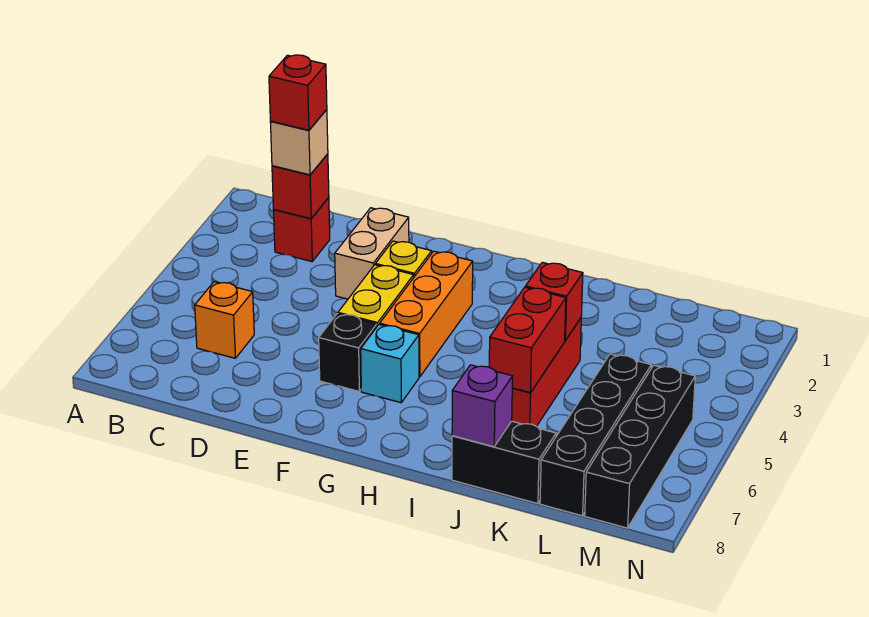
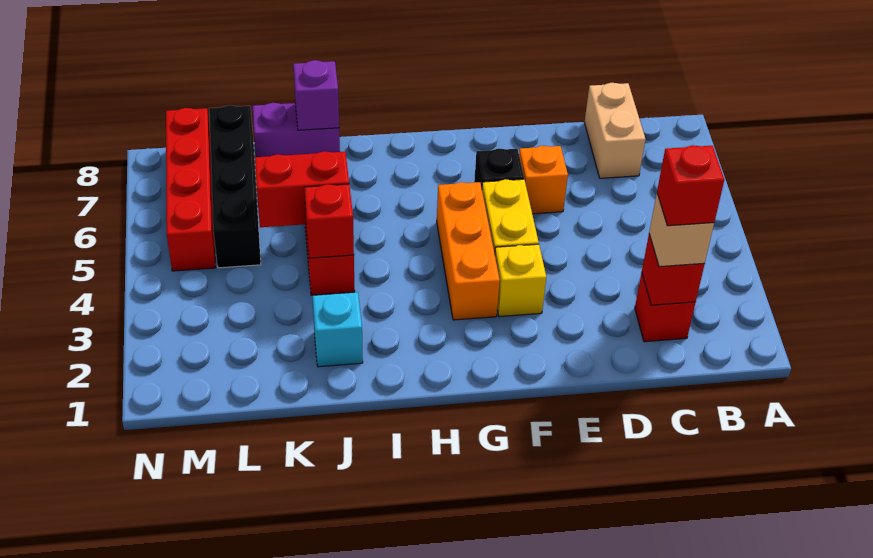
orange brick C6 level 1 -> orange brick E6 level 1
tan brick E2:E3 level 1 -> tan brick C7:C8 level 1
cyan brick G6 level 1 -> cyan brick J2 level 1
red brick J5:J6 level 2 -> red brick J5:K5 level 2
black brick J8:K8 level 1 -> purple brick J8:K8 level 1
black brick M5:M8 level 1 -> red brick M5:M8 level 1

